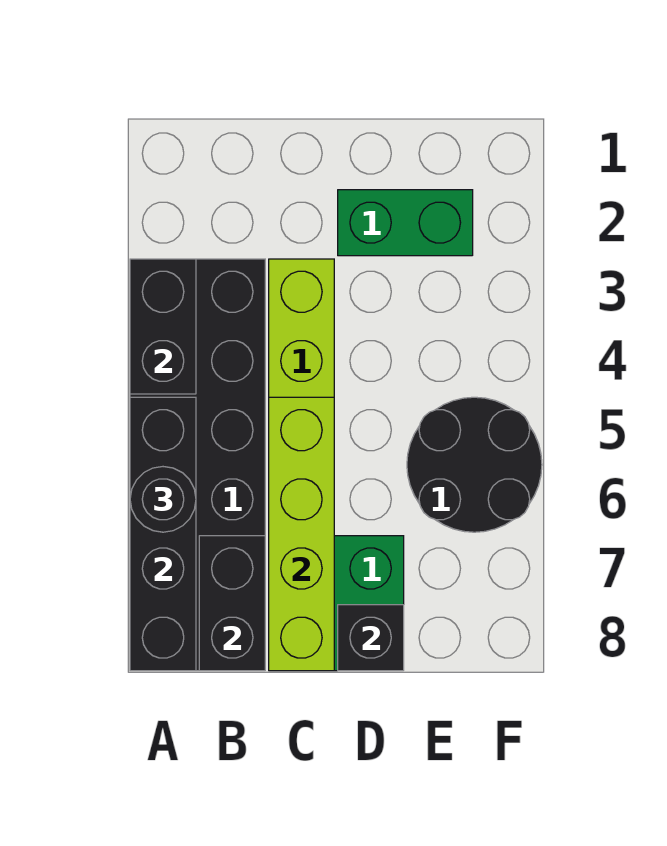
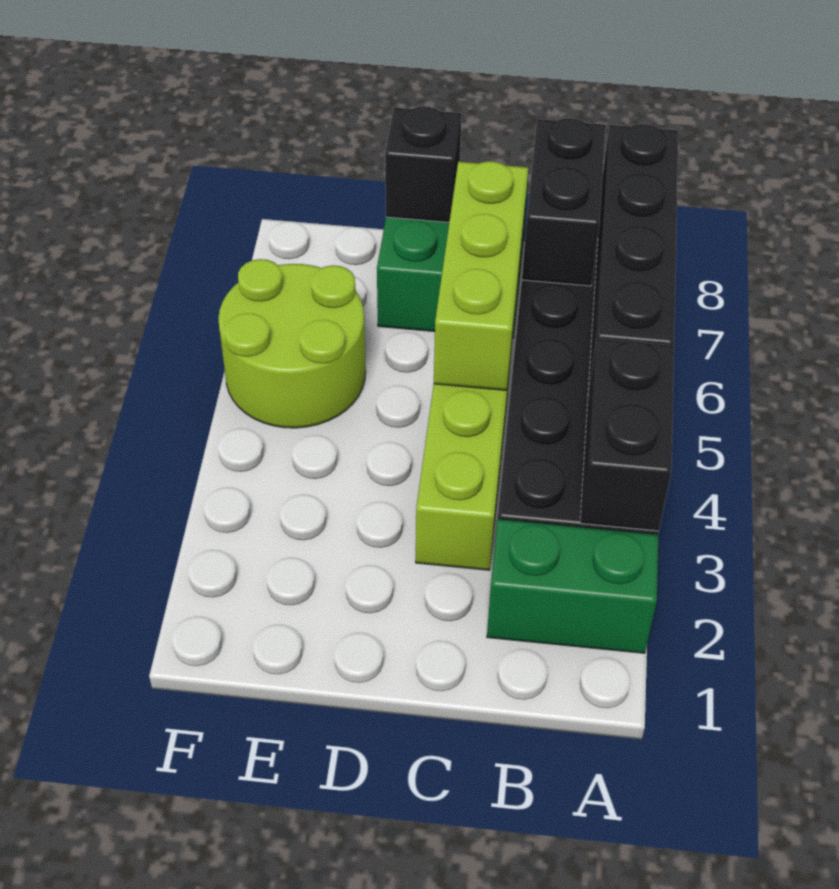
black round brick A6 level 3 -> none
lime brick C5:C8 level 2 -> lime brick C5:C7 level 2
green brick D2:E2 level 1 -> green brick A2:B2 level 1
black round brick E5:F6 level 1 -> lime round brick E5:F6 level 1

